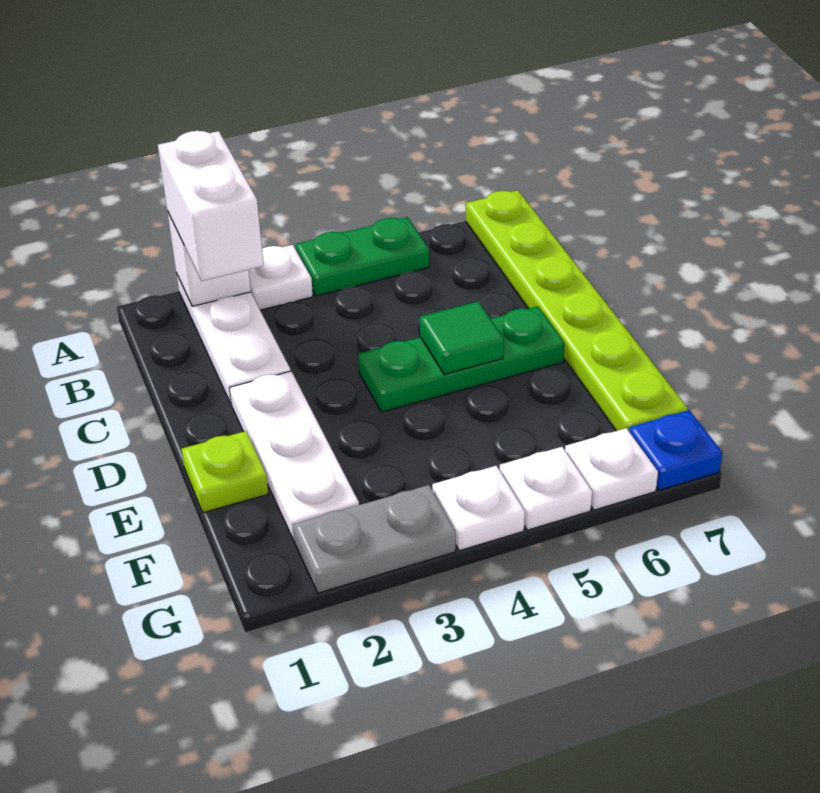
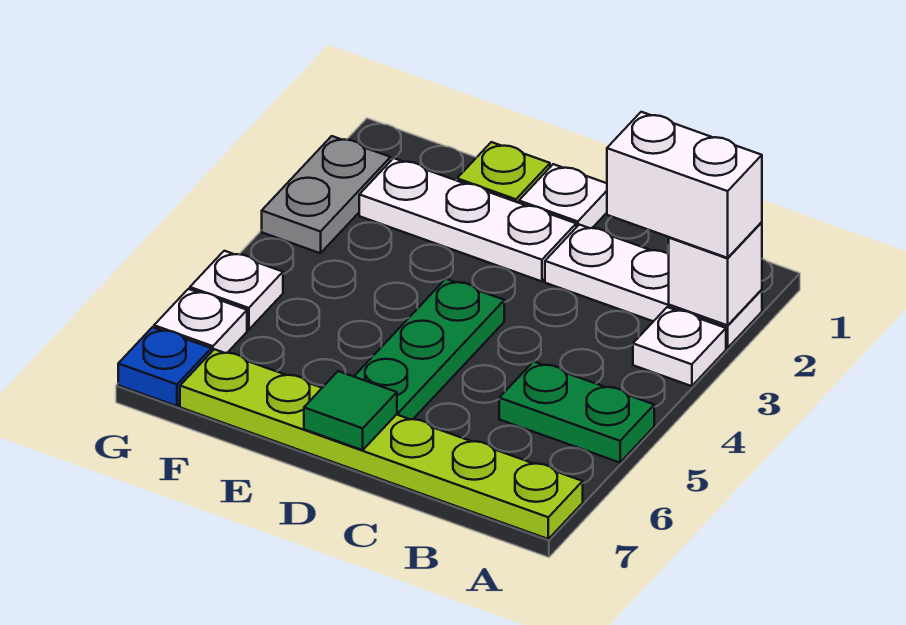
green plate A4:A5 level 1 -> green plate A5:B5 level 1
green tile D5 level 2 -> green tile D7 level 2
white plate G4 level 1 -> white plate D1 level 1

